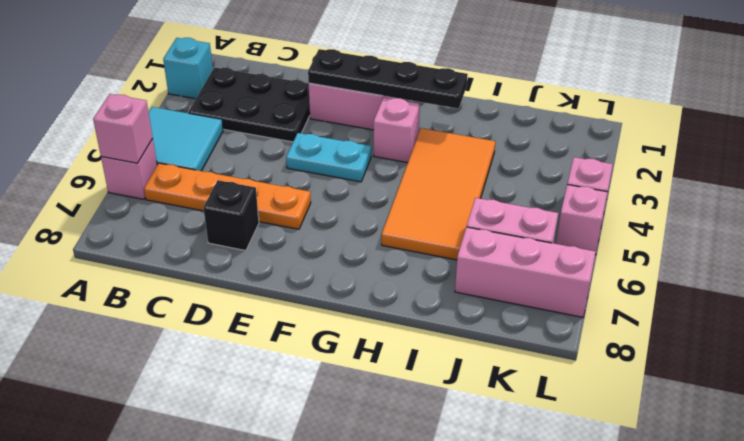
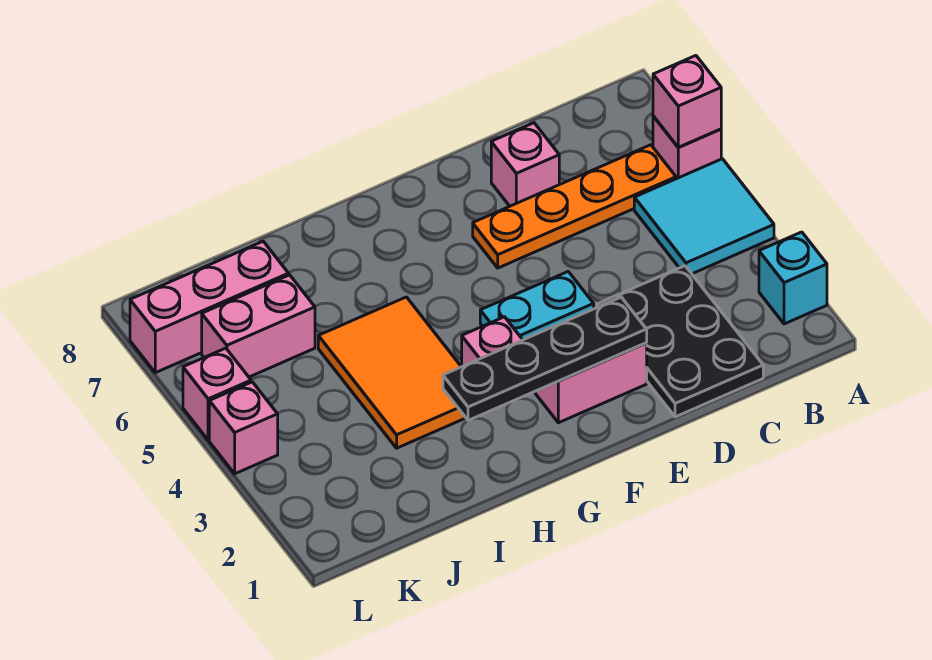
black plate B2:D3 level 1 -> black plate C1:D3 level 1
black brick D7 level 1 -> pink brick D7 level 1
orange tile H3:I6 level 1 -> orange tile H3:I5 level 1

